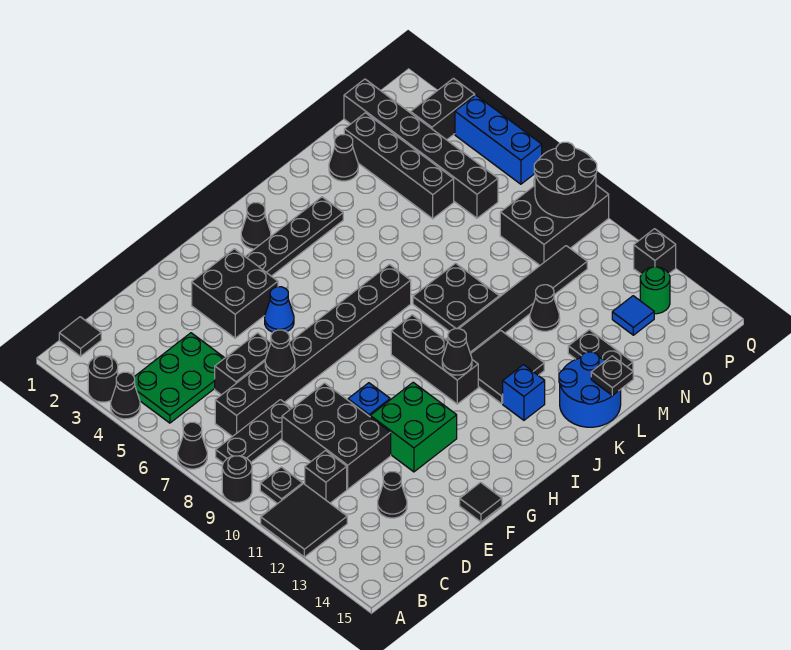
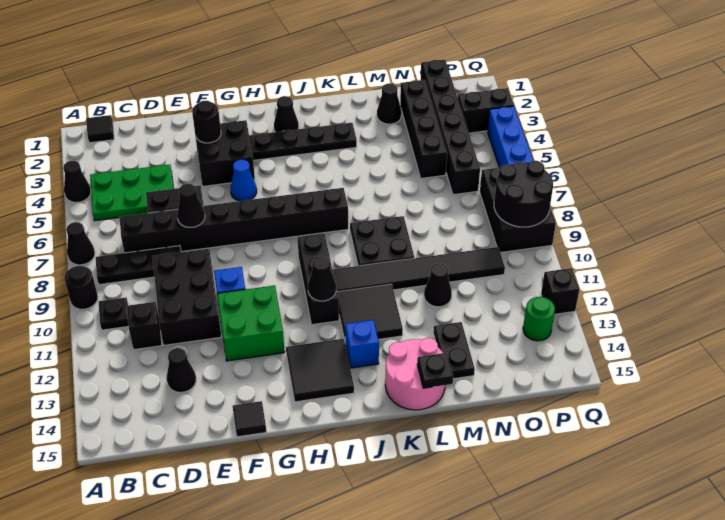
black round brick A3 level 1 -> black round brick F3 level 2
black tile A11:B12 level 1 -> black tile H13:I14 level 1
blue round brick K14:L15 level 1 -> pink round brick K14:L15 level 1
black brick O8:Q9 level 1 -> black brick P7:Q9 level 1
blue tile O13 level 1 -> none

